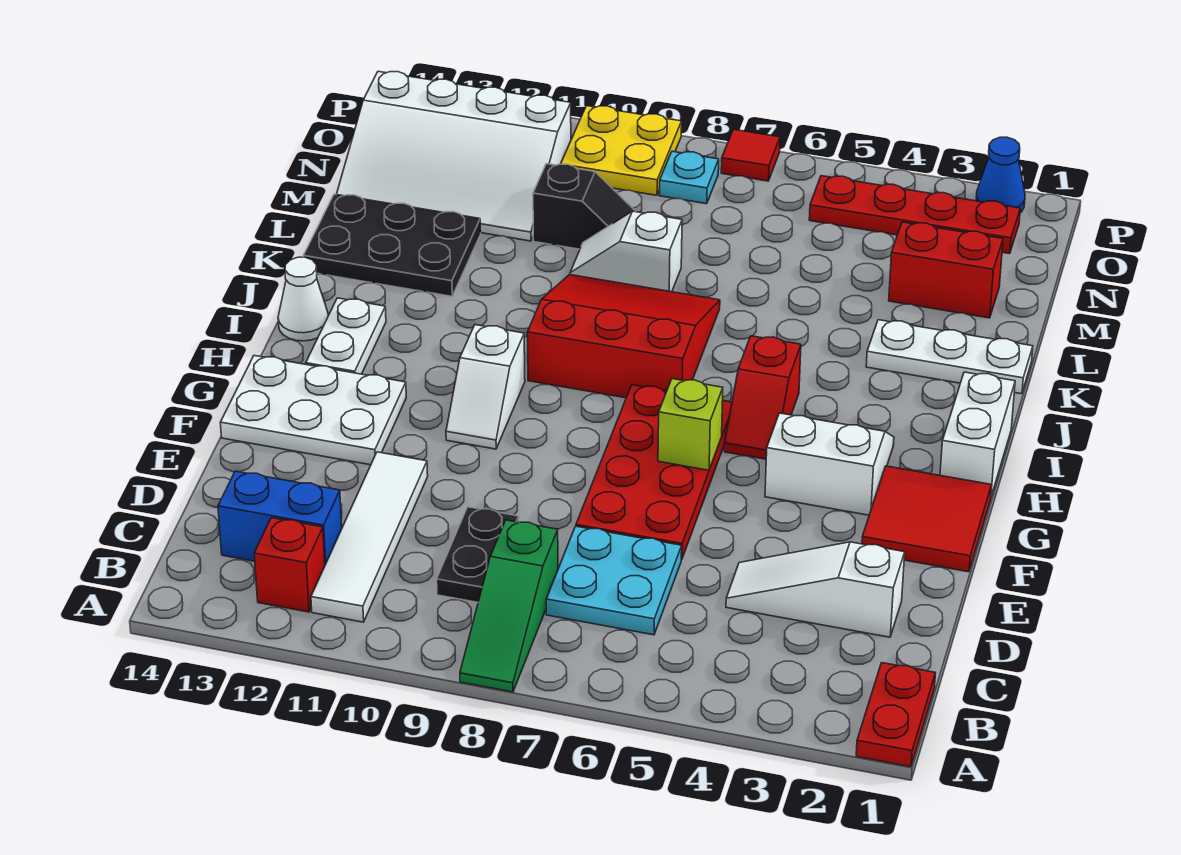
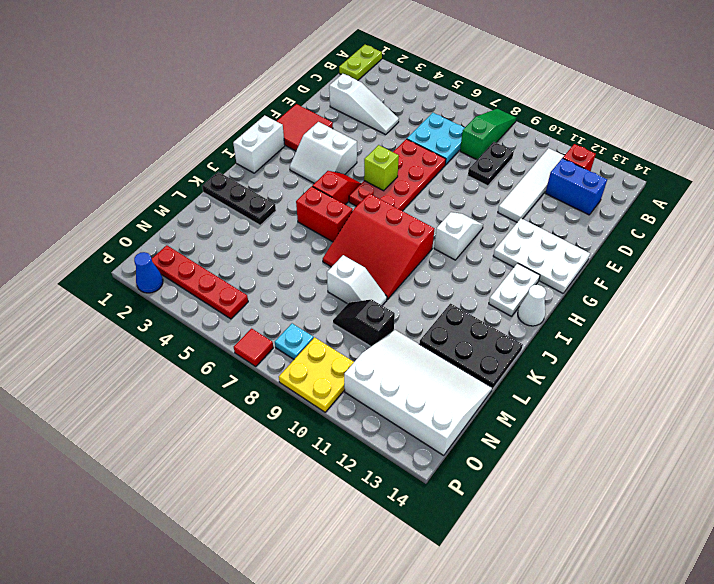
red plate A1:B1 level 1 -> lime plate A1:B1 level 1
white plate K1:K3 level 1 -> black plate K1:K3 level 1
red brick M2:M3 level 1 -> red brick J5:J6 level 1

